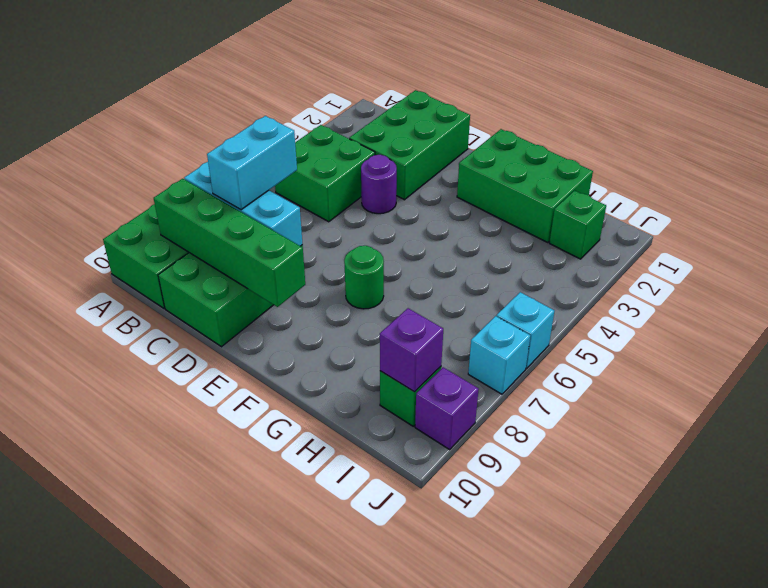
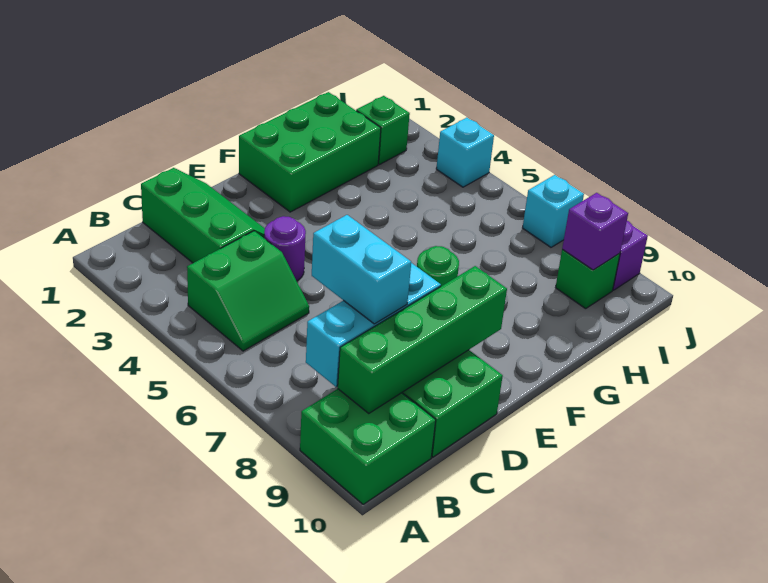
green brick B4:C5 level 1 -> green slope B4:C5 level 1 top 4
green brick C1:D3 level 1 -> green slope C1:D3 level 1 top C
cyan brick J6 level 1 -> cyan brick J4 level 1

